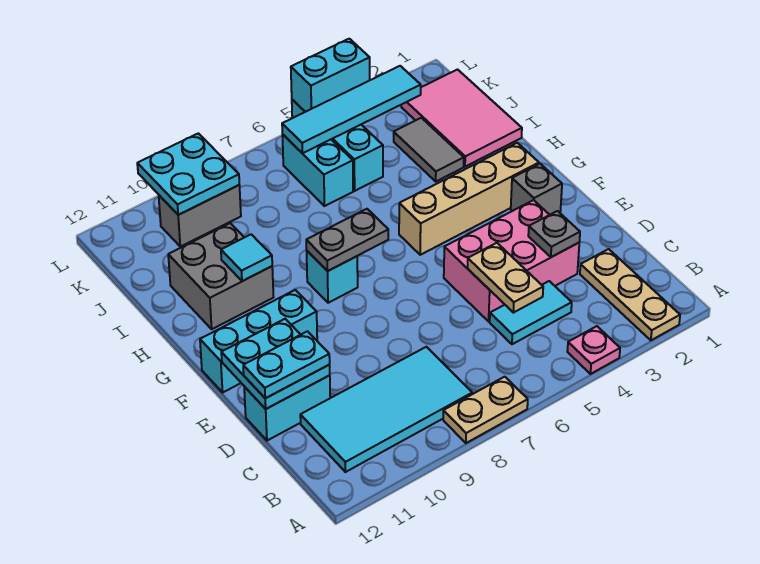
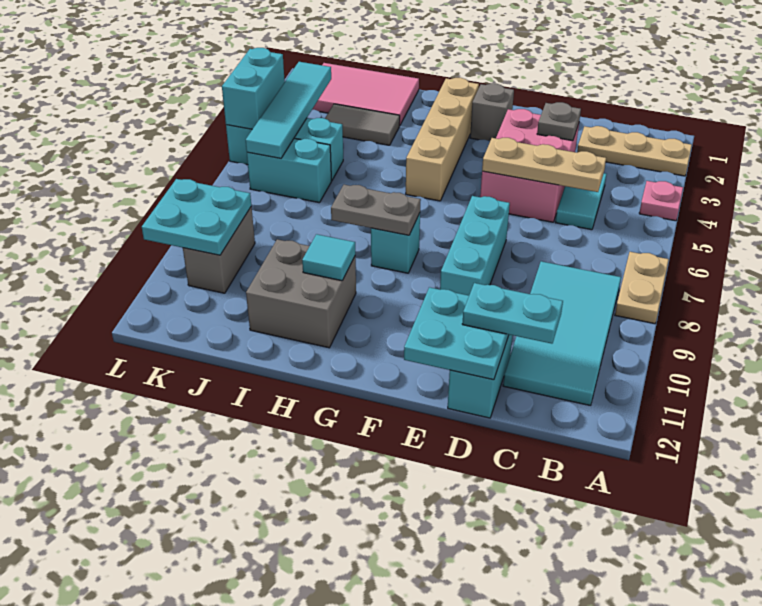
tan plate C5:D5 level 2 -> tan plate C5:E5 level 2
cyan plate D11:D12 level 3 -> cyan plate C11:D11 level 3
cyan brick F10:F12 level 1 -> cyan brick E7:E9 level 1
grey plate G7:G8 level 2 -> grey plate G8:H8 level 2

